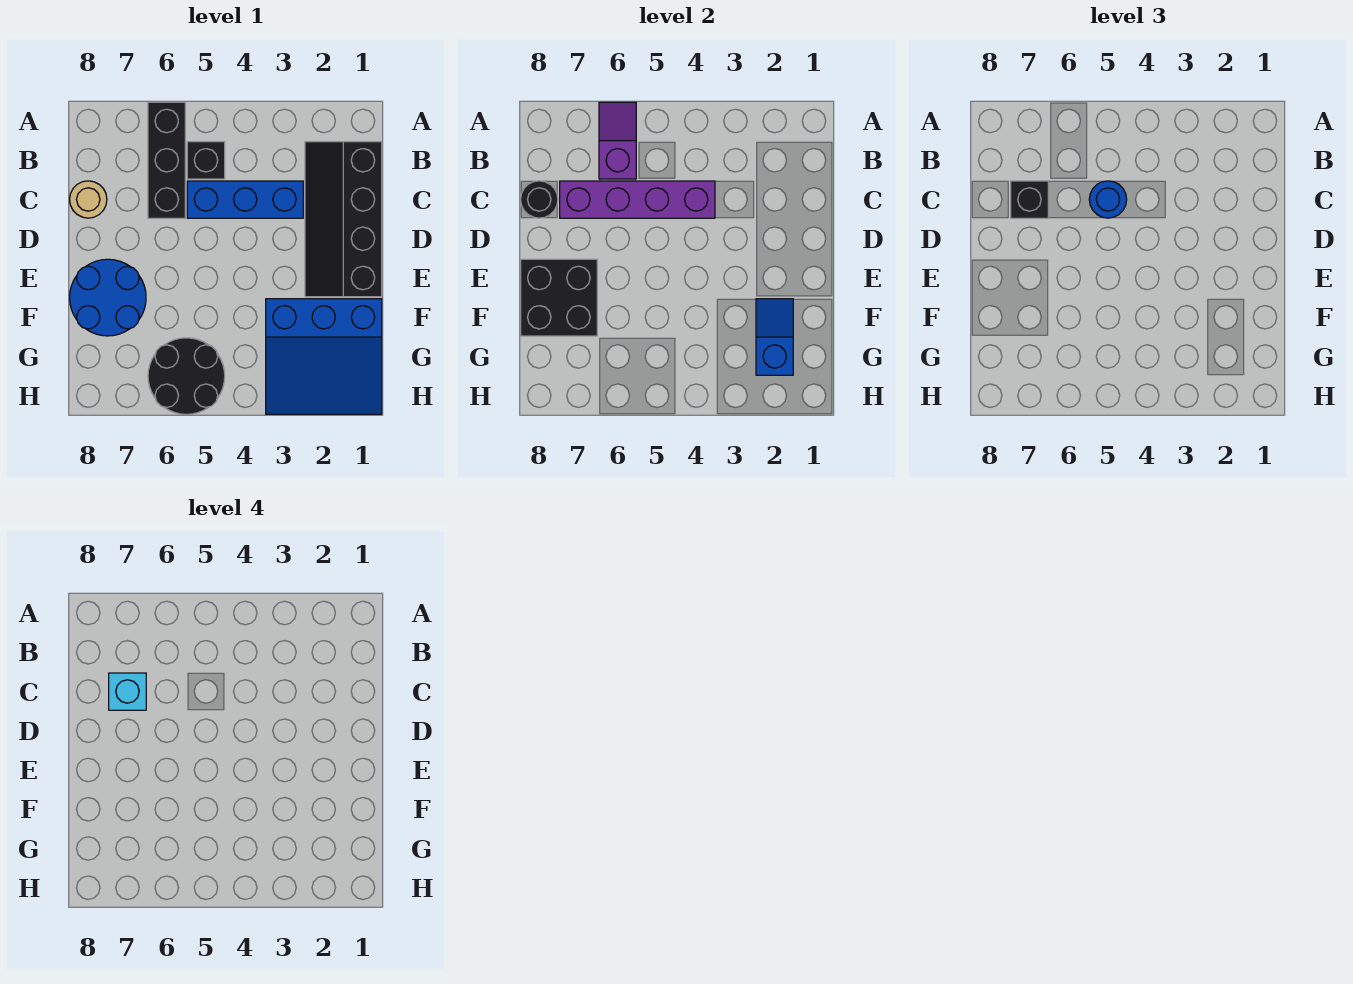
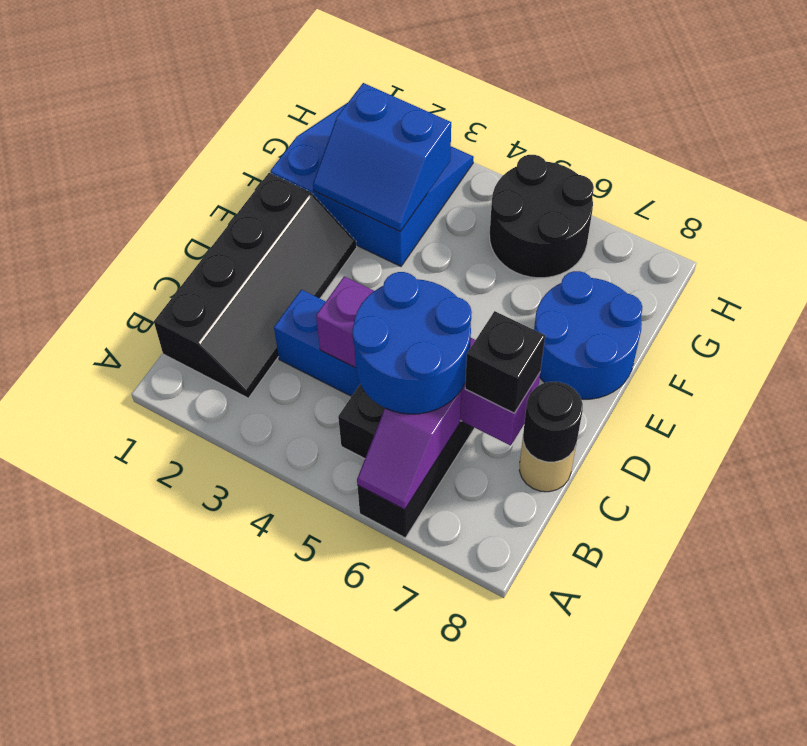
blue round brick C5 level 3 -> blue round brick B5:C6 level 3
cyan brick C7 level 4 -> none
black brick E7:F8 level 2 -> none
blue slope F2:G2 level 2 top G -> blue slope F2:G3 level 2 top G

